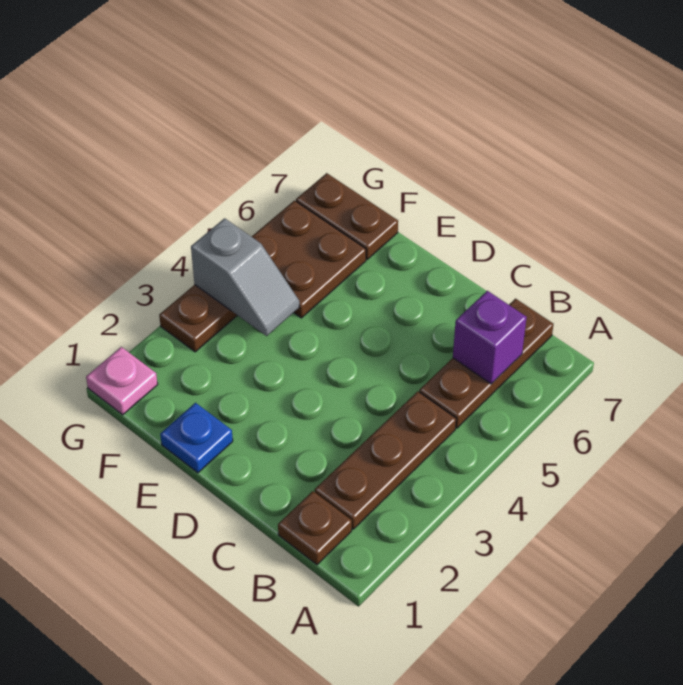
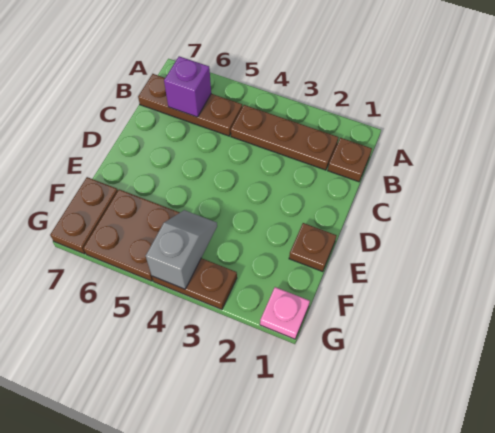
blue plate E1 level 1 -> brown plate E1 level 1

